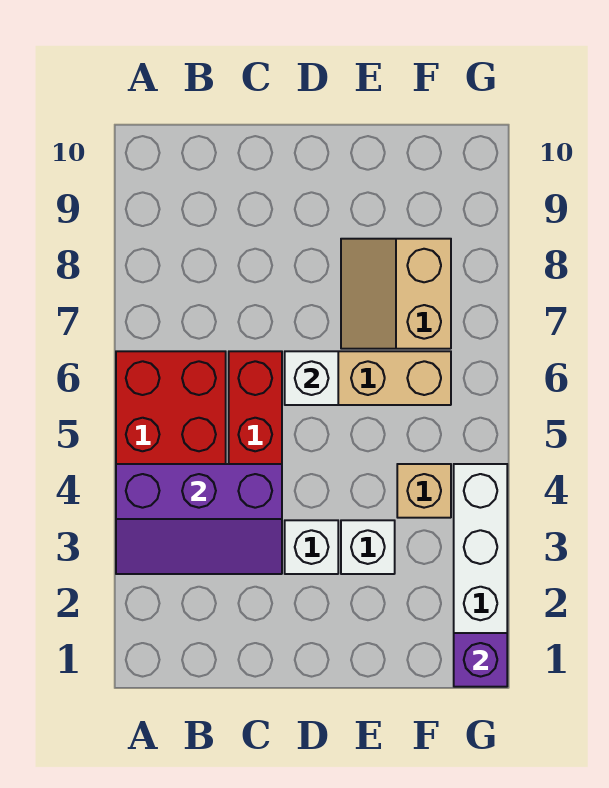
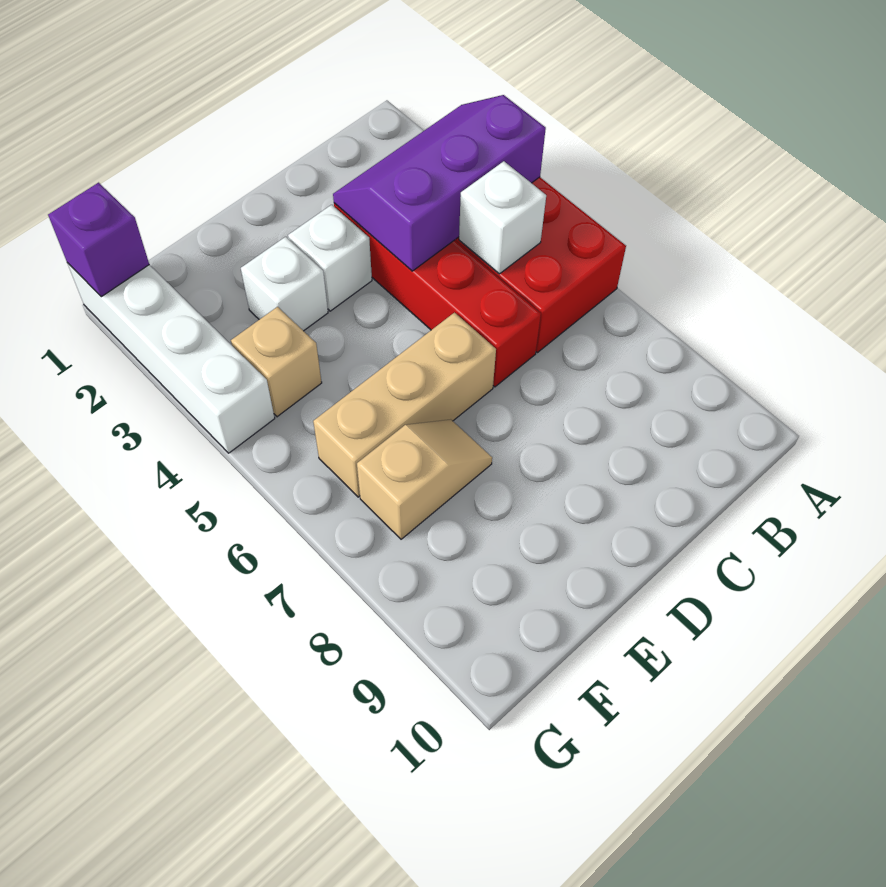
white brick D6 level 2 -> white brick B5 level 2
tan slope E7:F8 level 1 top F -> tan slope E7:F7 level 1 top F

